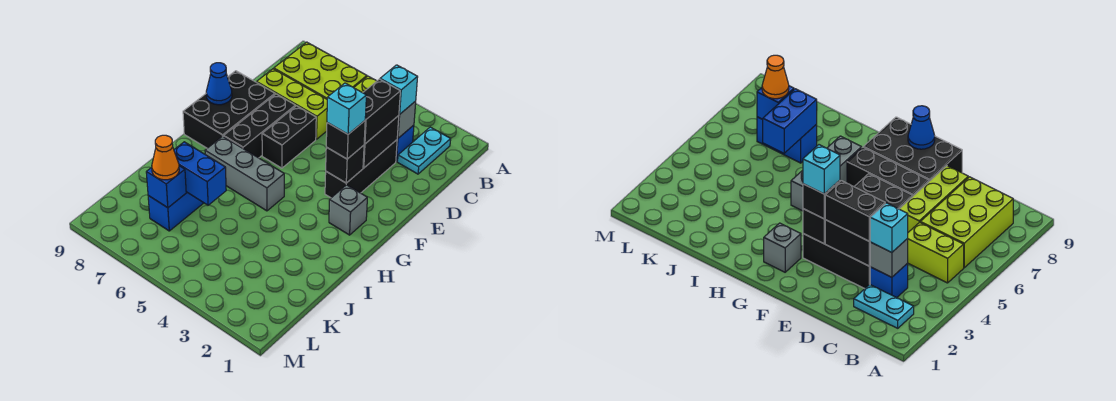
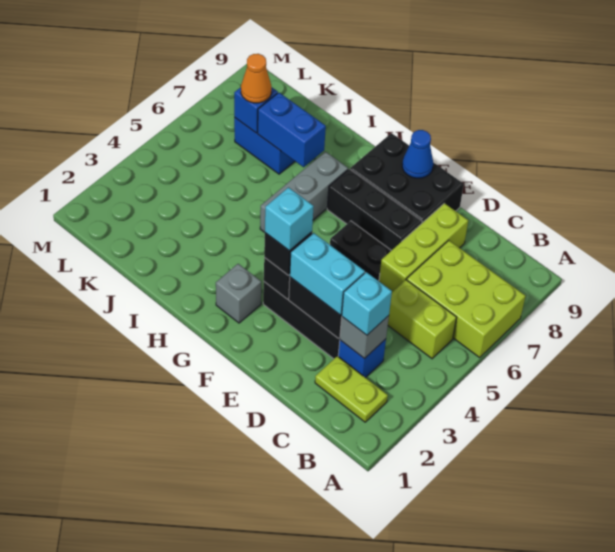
cyan plate B2:C2 level 1 -> lime plate B2:C2 level 1
lime brick B6:C8 level 1 -> lime brick A6:C7 level 1
black brick D3:E3 level 3 -> cyan brick D3:E3 level 3
black brick E6:F6 level 1 -> black plate E6:F6 level 1
blue brick J6:J7 level 2 -> blue brick I7:J7 level 2

